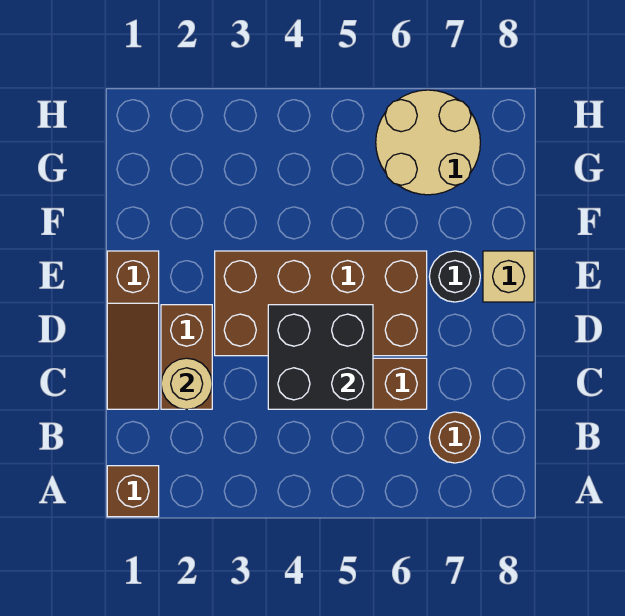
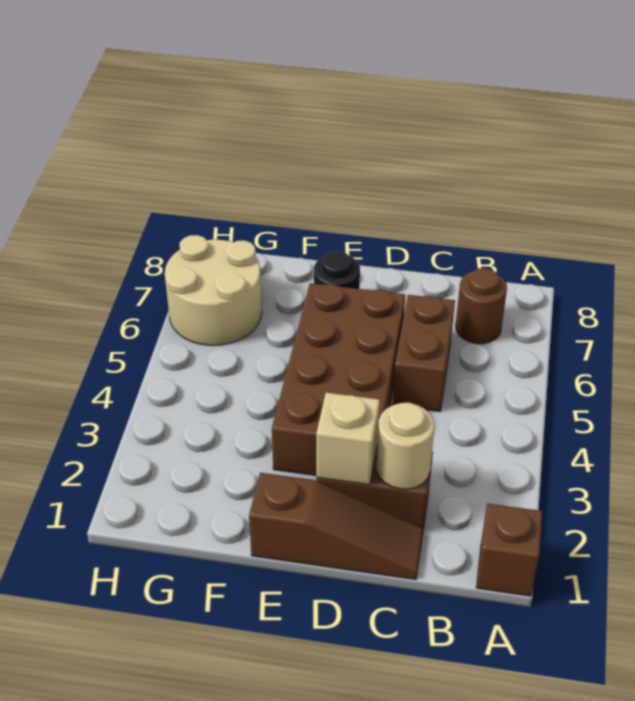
black brick C4:D5 level 2 -> none
tan brick E8 level 1 -> tan brick D2 level 2

